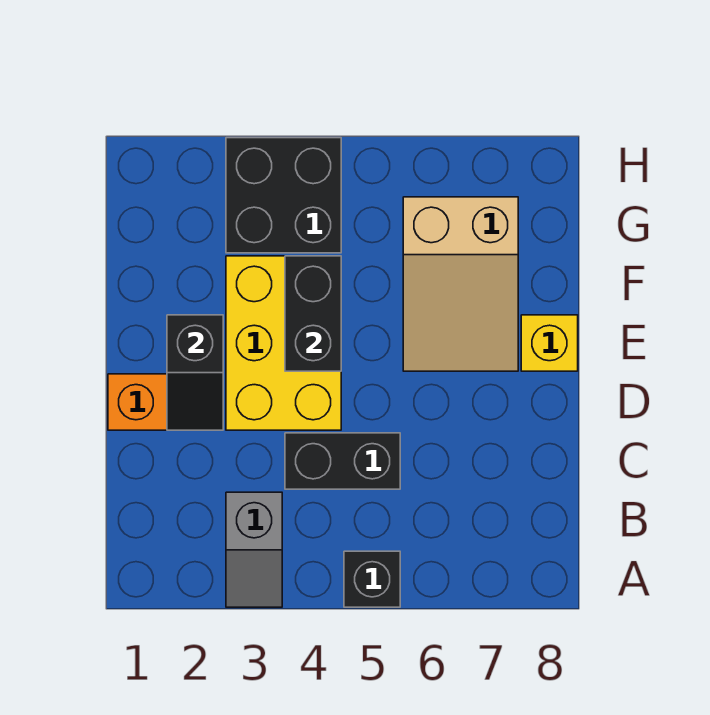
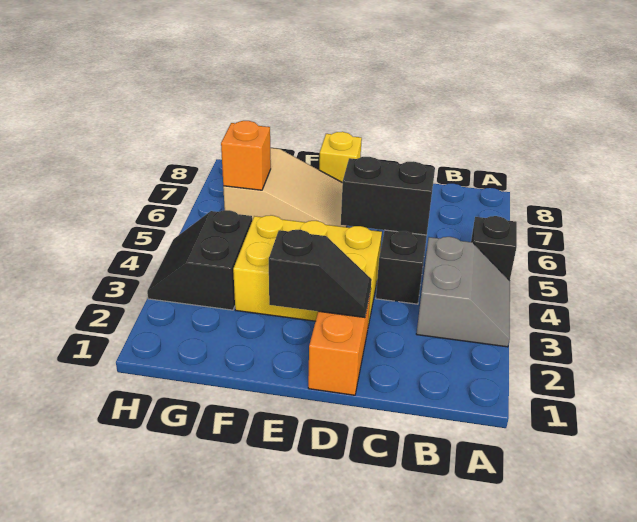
grey slope A3:B3 level 1 top B -> grey slope A3:B4 level 1 top B
black brick E4:F4 level 2 -> black brick C5:D5 level 2
black brick G3:H4 level 1 -> black slope G3:H4 level 1 top G
none -> orange brick G6 level 2

